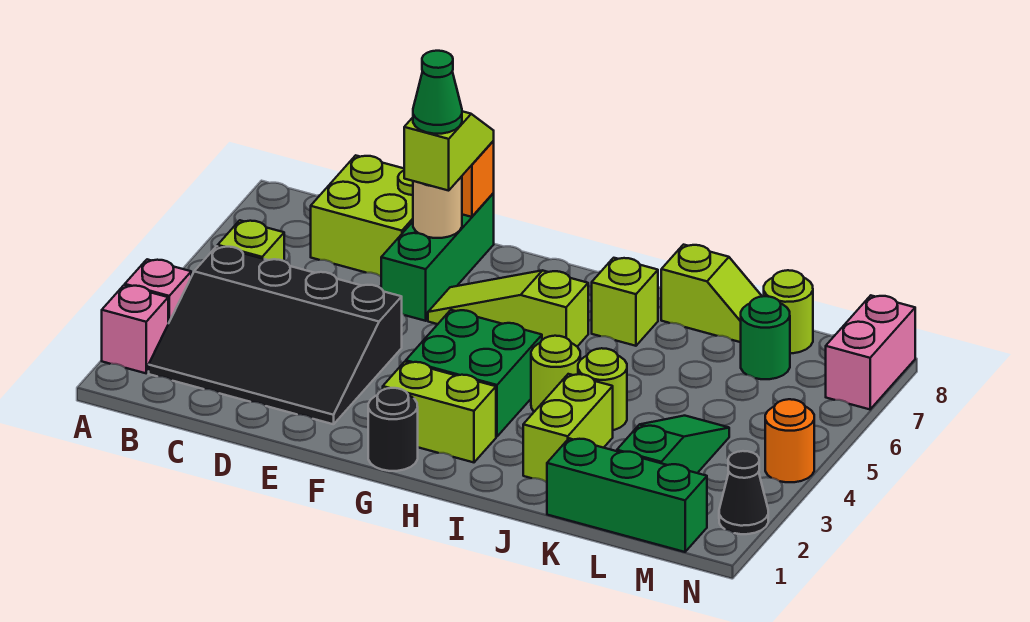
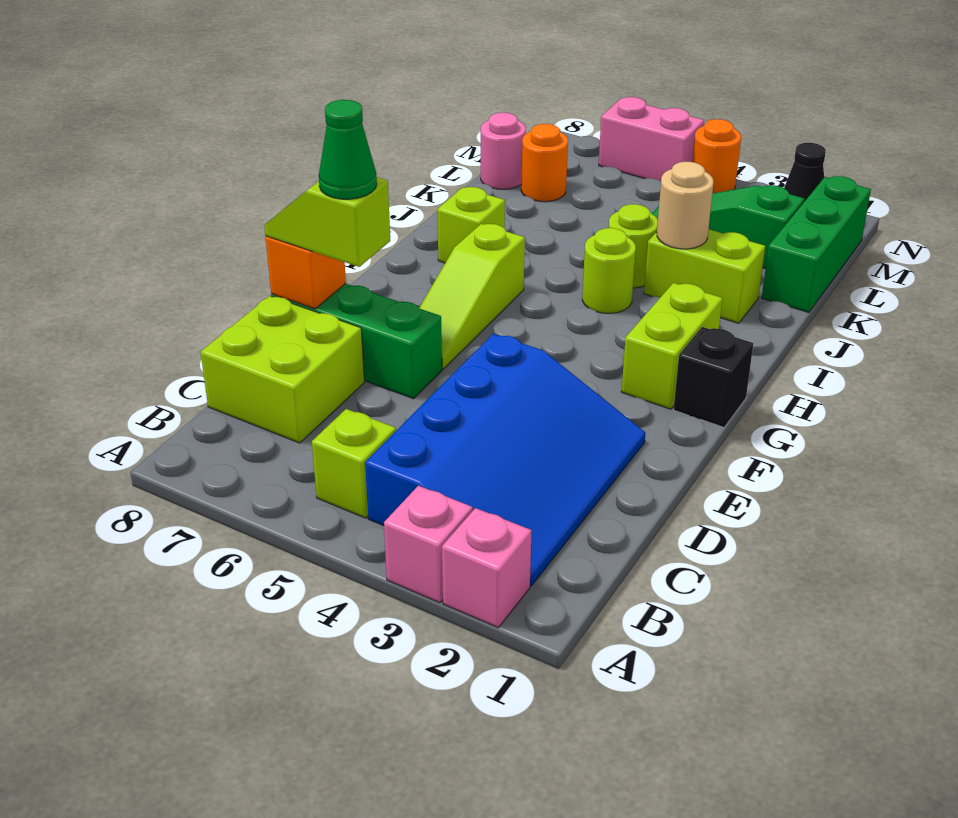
black slope B2:E4 level 1 top 4 -> blue slope B2:E4 level 1 top 4
tan round brick E7 level 2 -> tan round brick J3 level 2
black round brick G1 level 1 -> black brick G1 level 1
green brick G3:H4 level 1 -> none
lime slope J8:K8 level 1 top J -> none
green round brick L7 level 1 -> orange round brick L7 level 1
lime round brick L8 level 1 -> pink round brick L8 level 1
pink brick N7:N8 level 1 -> pink brick N5:N6 level 1

